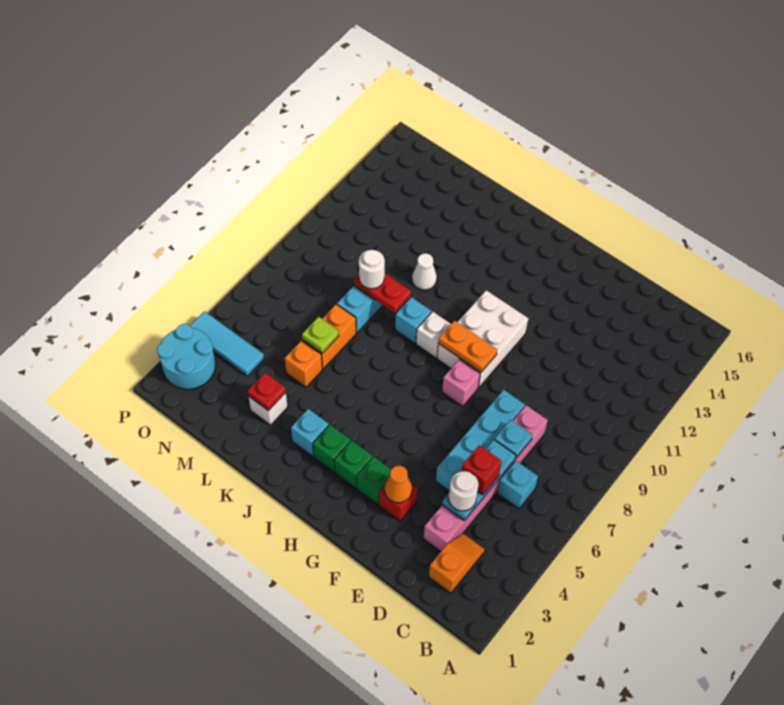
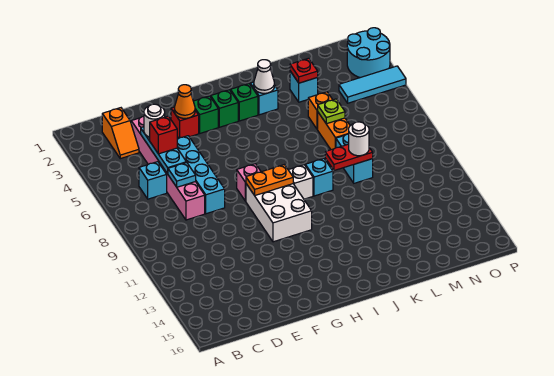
white cone K11 level 1 -> white cone J3 level 2
white brick L3 level 1 -> cyan brick L3 level 1

